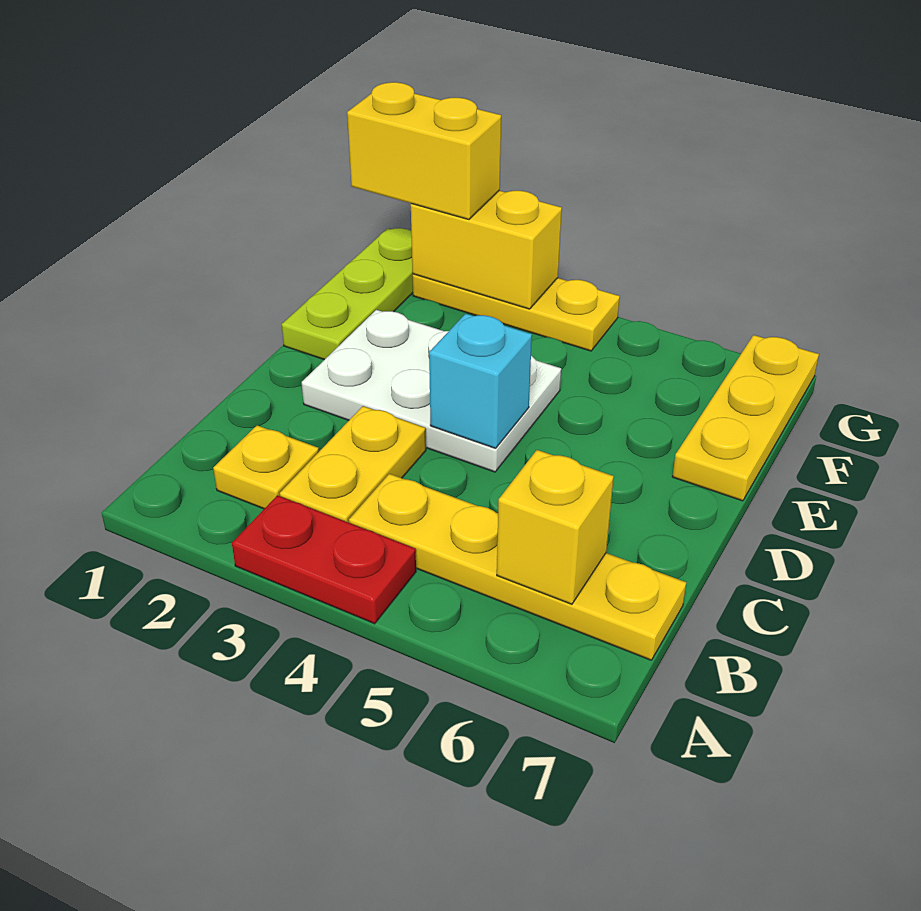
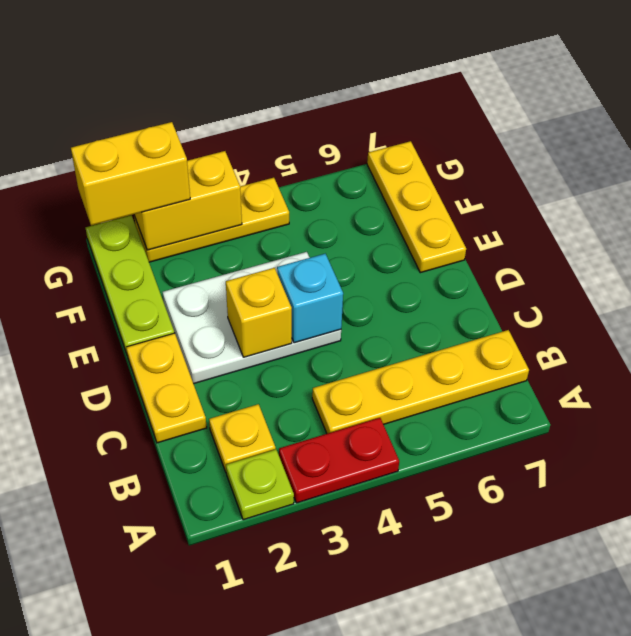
none -> lime plate A2 level 1
yellow plate B3:C3 level 1 -> yellow plate C1:D1 level 1
yellow brick B6 level 2 -> yellow brick D3 level 2

